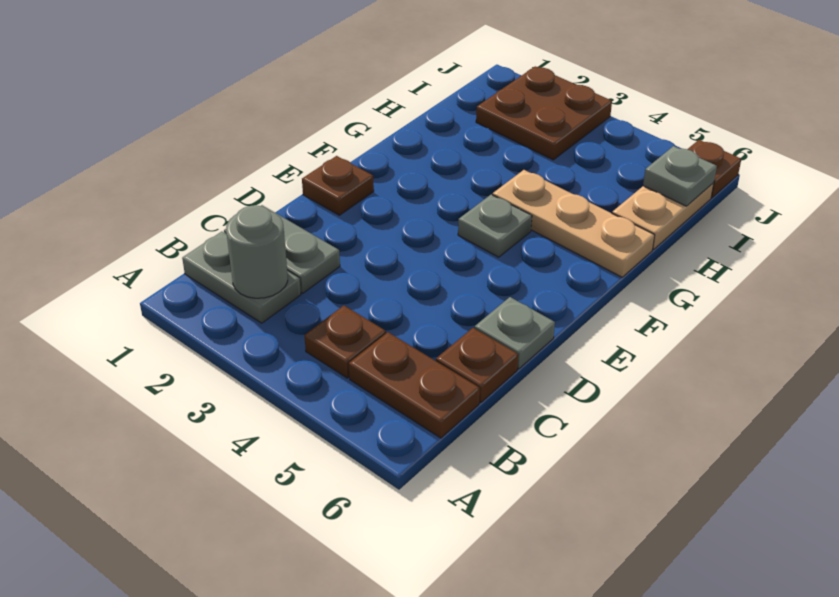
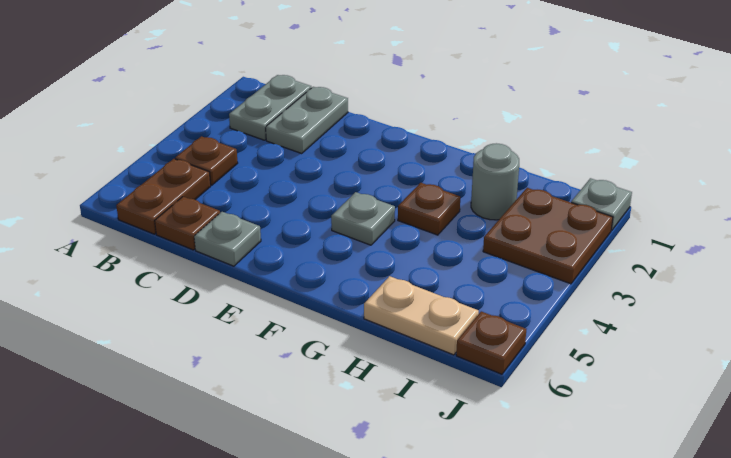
grey round brick B2 level 2 -> grey round brick H2 level 1
brown plate E1 level 1 -> brown plate G3 level 1
tan plate G4:G6 level 1 -> none
grey plate I6 level 2 -> grey plate J1 level 1

